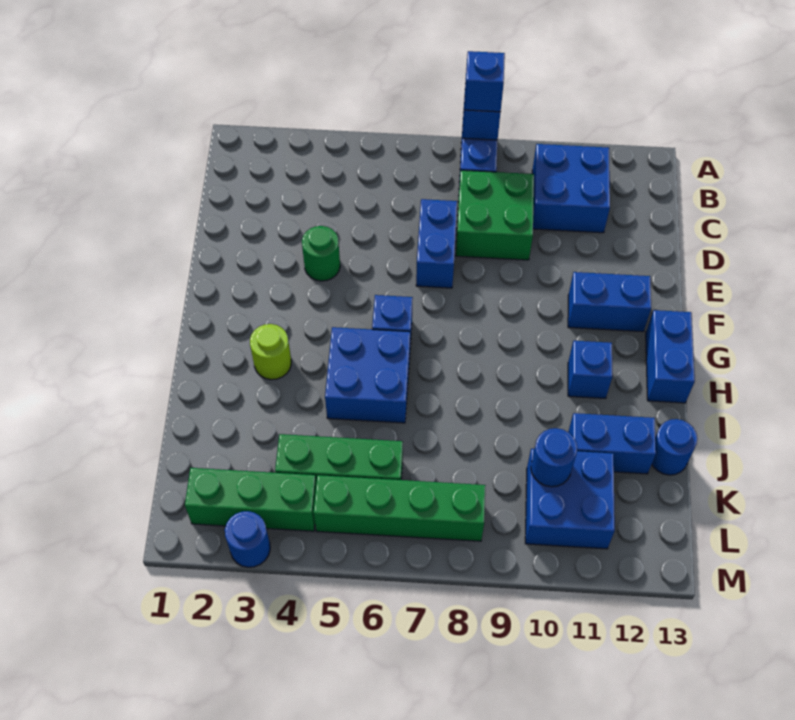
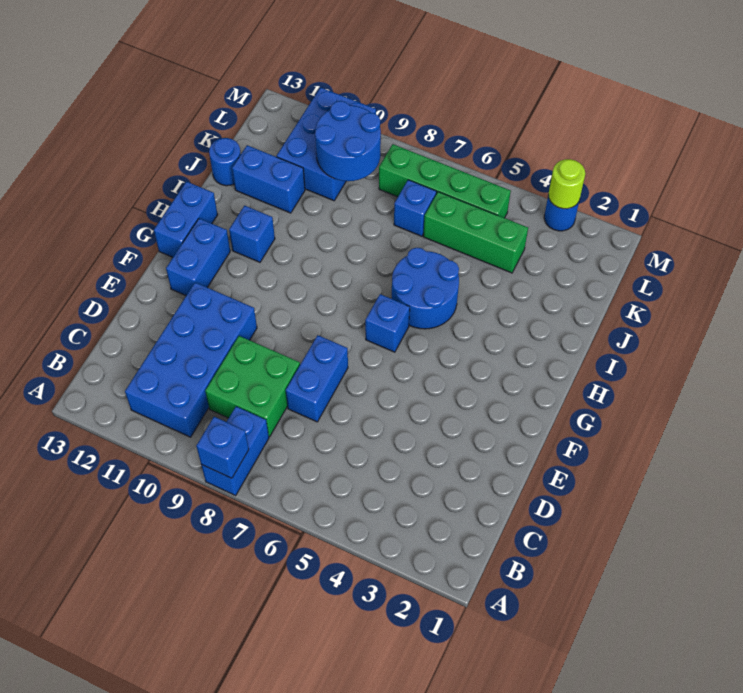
blue brick A8 level 3 -> blue brick K7 level 1
blue brick B10:C11 level 1 -> blue brick B10:E11 level 1
green round brick E4 level 1 -> none
blue brick F11:F12 level 1 -> blue brick F12:G12 level 1
lime round brick H3 level 1 -> lime round brick M3 level 2
blue brick H5:I6 level 1 -> blue round brick H5:I6 level 1
blue brick K10:L11 level 1 -> blue brick K10:M11 level 1
blue round brick K10 level 2 -> blue round brick K9:L10 level 2
green brick L2:L4 level 1 -> none

